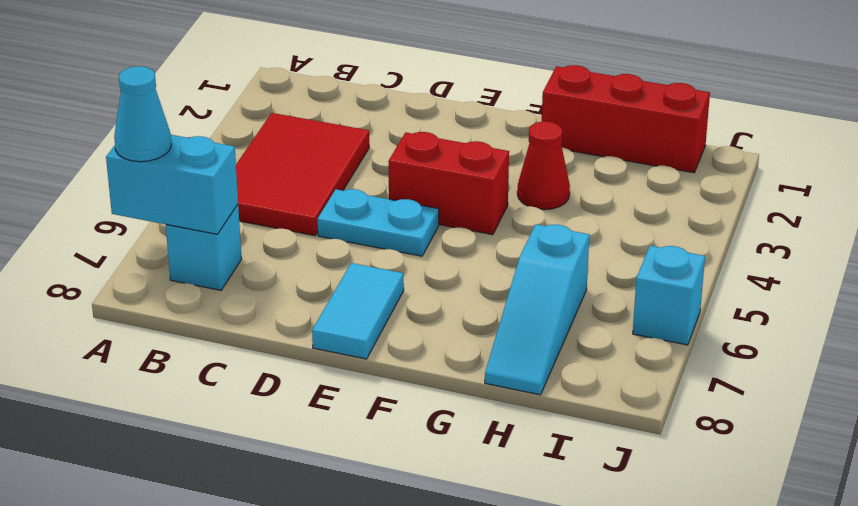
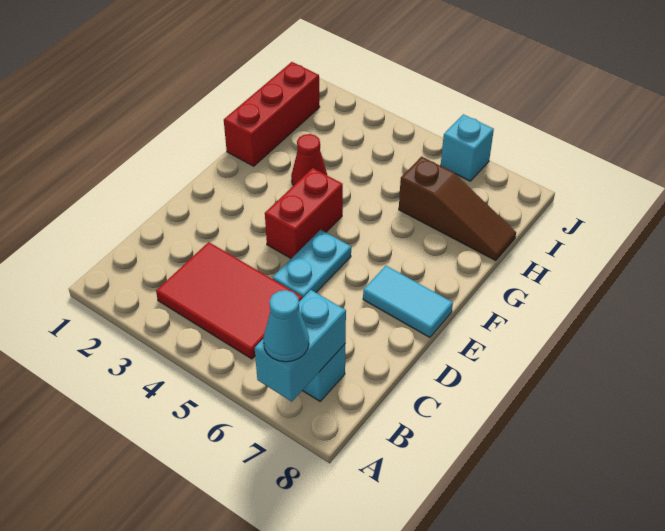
cyan slope H6:H8 level 1 top 6 -> brown slope H6:H8 level 1 top 6

